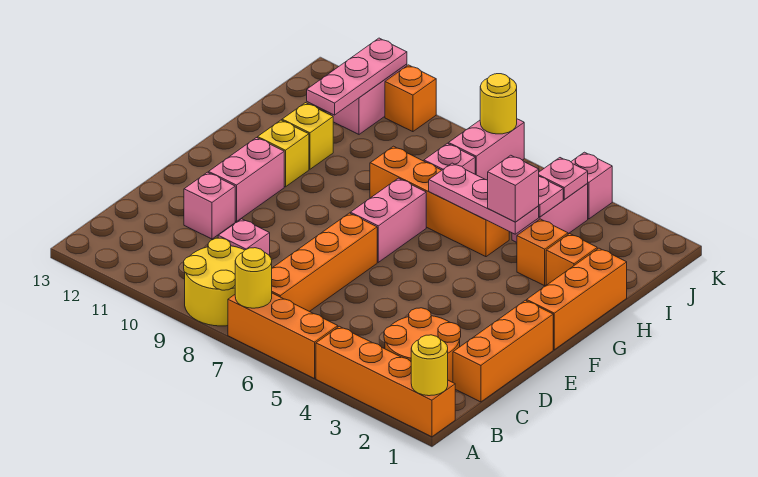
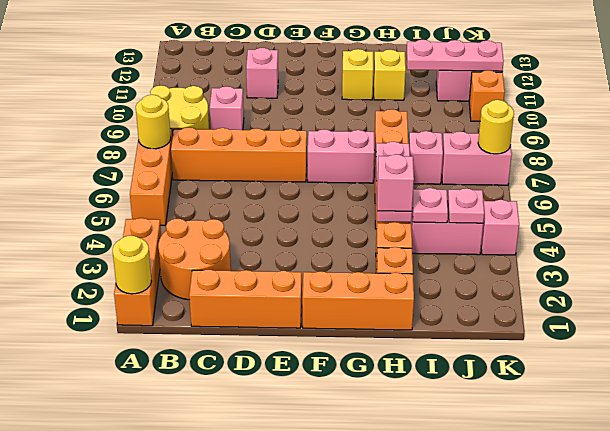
orange brick A1:A4 level 1 -> orange brick A1:A3 level 1
pink brick E11:F11 level 1 -> none

